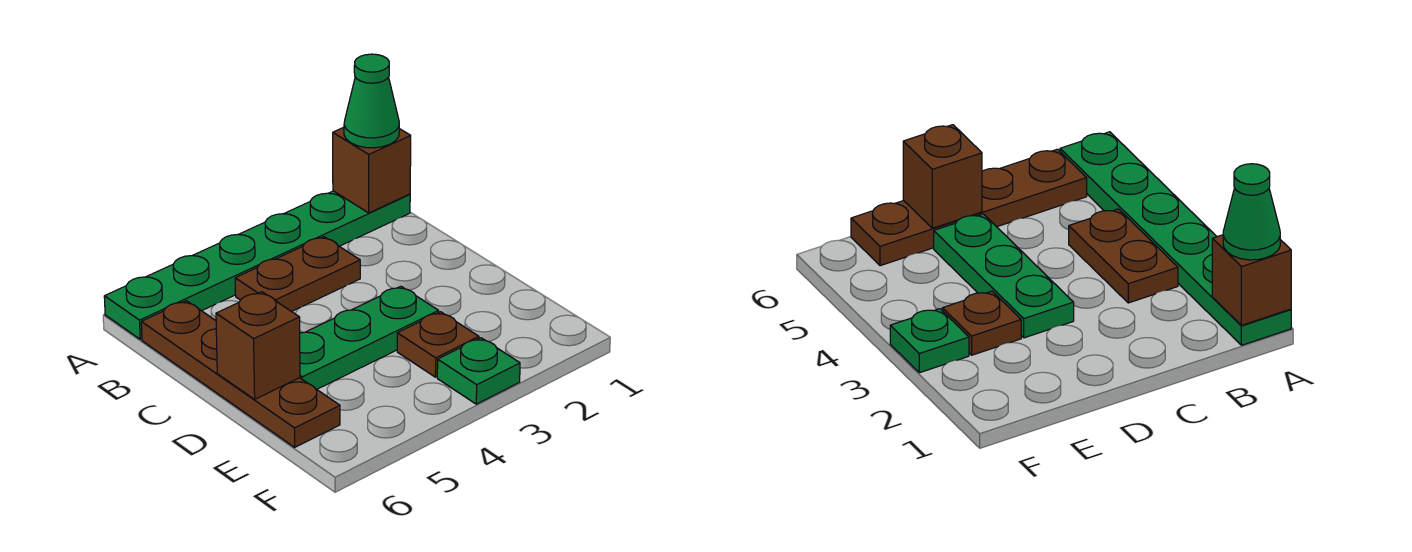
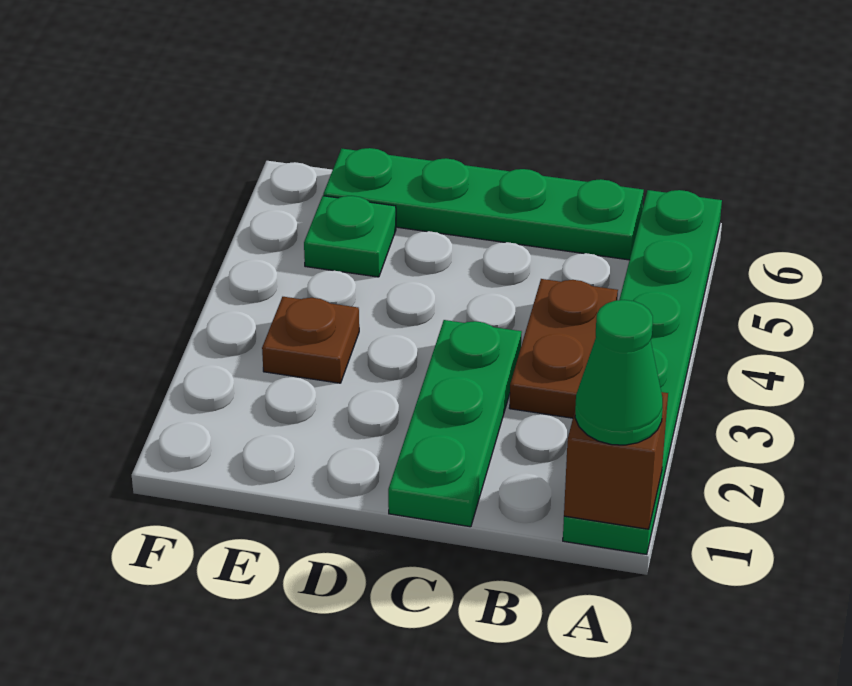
brown plate B6:E6 level 1 -> green plate B6:E6 level 1
green plate D3:D5 level 1 -> green plate C1:C3 level 1
brown brick D6 level 2 -> none
green plate F3 level 1 -> green plate E5 level 1

